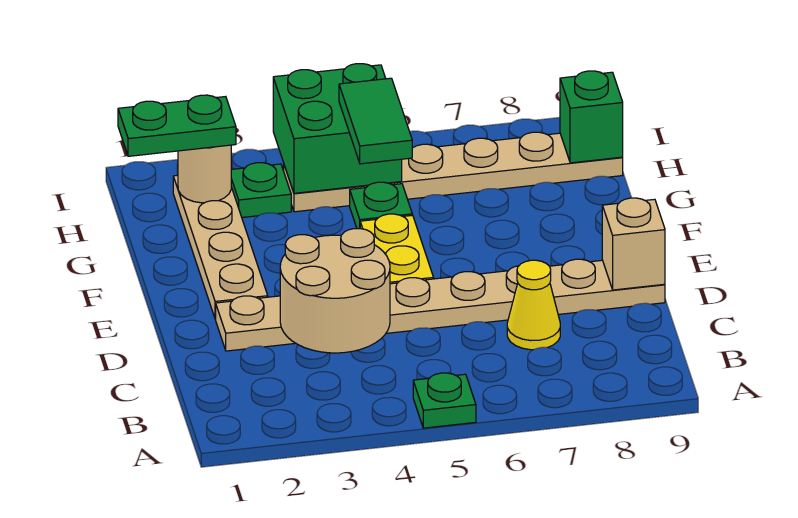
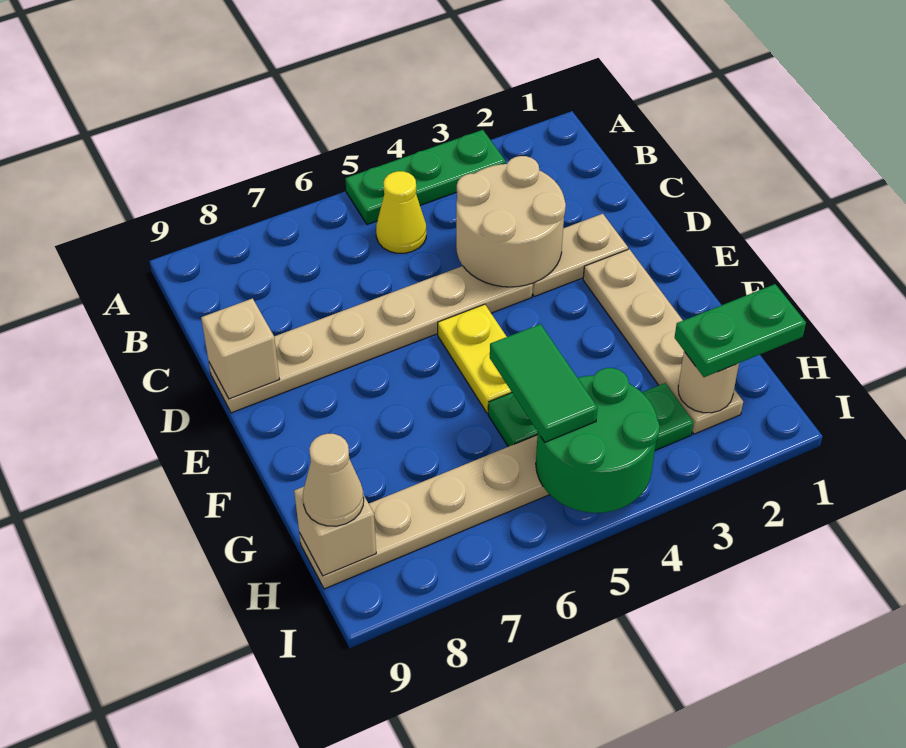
green plate A5 level 1 -> green plate A3:A5 level 1
yellow cone C7 level 1 -> yellow cone B5 level 1
green brick H4:I5 level 2 -> green round brick H4:I5 level 2
green brick H9 level 2 -> tan brick H9 level 2
none -> tan cone H9 level 3

